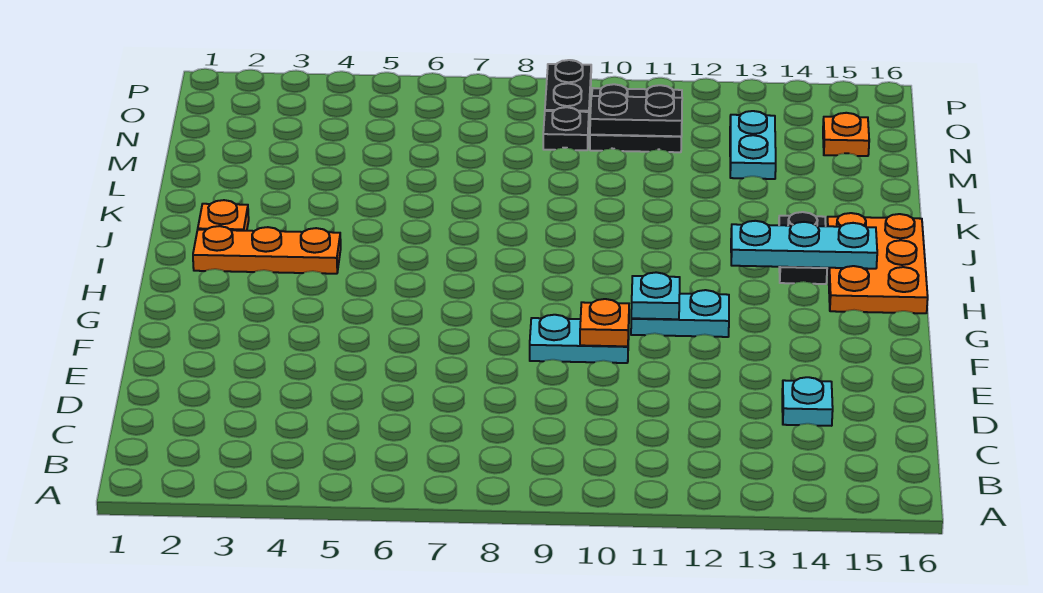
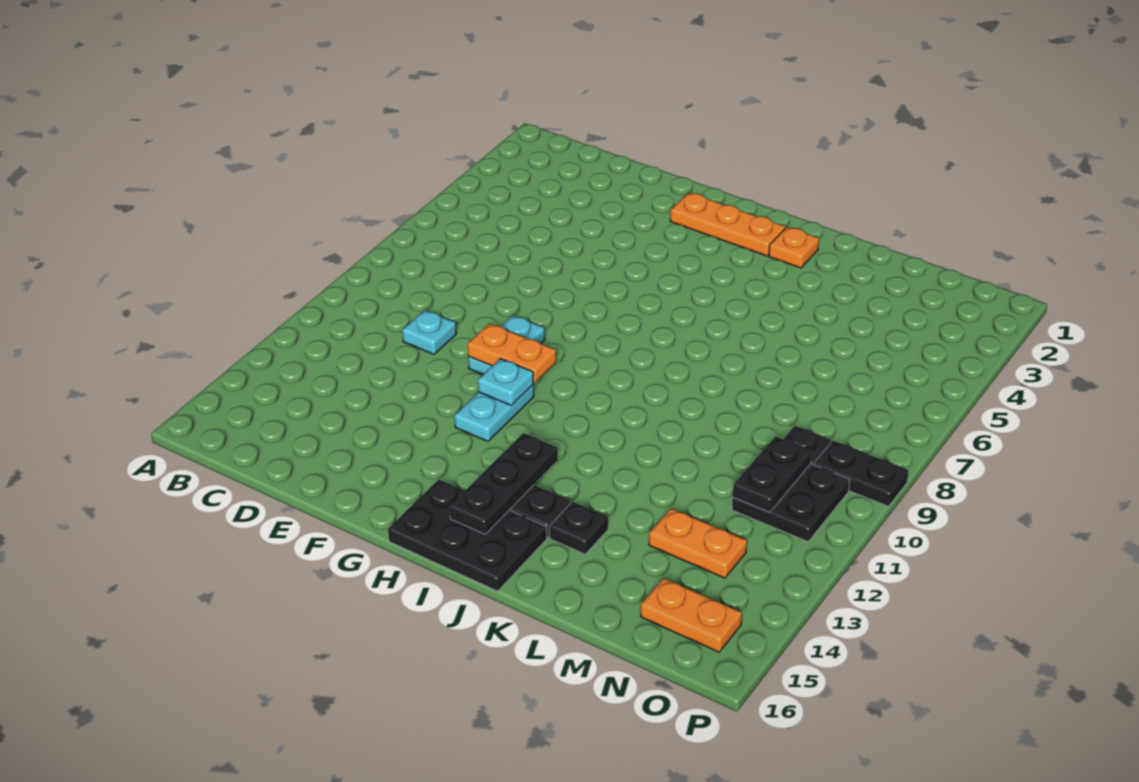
cyan plate D14 level 1 -> cyan plate D10 level 1
orange plate F10 level 2 -> orange plate F10:G10 level 2
orange plate H15:J16 level 1 -> black plate H15:J16 level 1
orange plate I2:I4 level 1 -> orange plate G2:I2 level 1
cyan plate I13:I15 level 2 -> black plate I13:I15 level 2
none -> black plate K14 level 1
cyan plate M13:N13 level 1 -> orange plate M13:N13 level 1
orange plate N15 level 1 -> orange plate N15:O15 level 1

